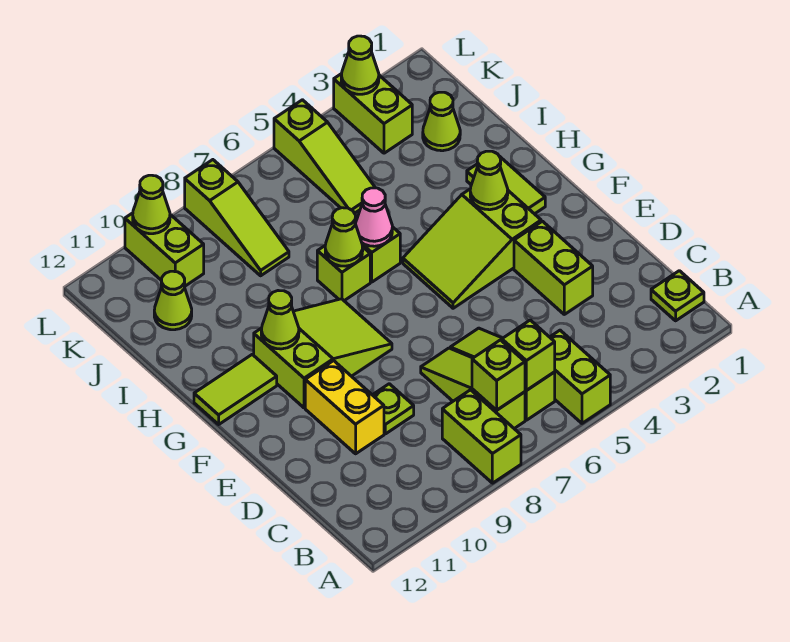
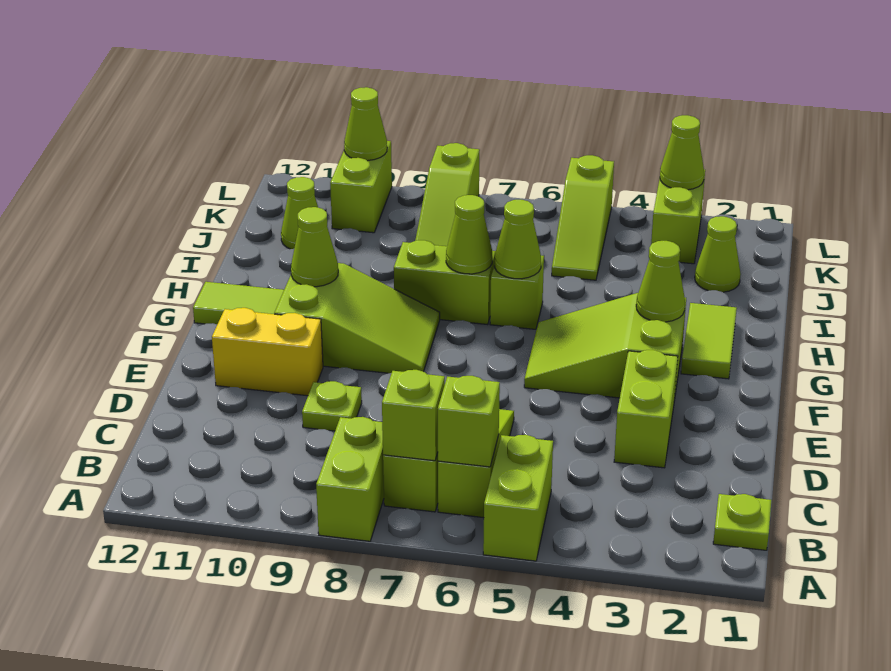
yellow brick D10:E10 level 1 -> yellow brick E10:E11 level 1
pink cone H6 level 2 -> lime cone H6 level 2
lime brick H7 level 1 -> lime brick H7:H8 level 1

